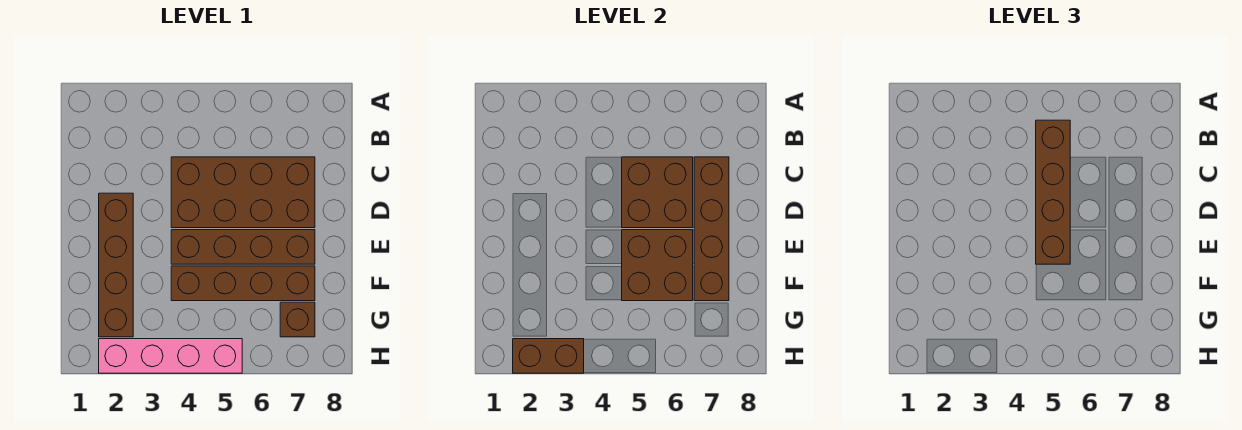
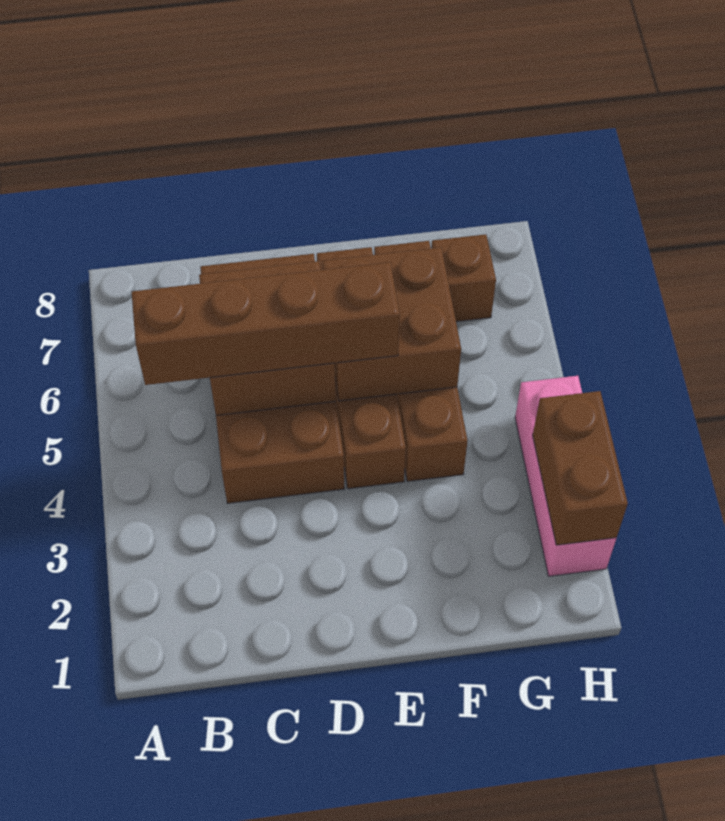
brown brick C7:F7 level 2 -> none
brown brick D2:G2 level 1 -> none
pink brick H2:H5 level 1 -> pink brick H2:H4 level 1

